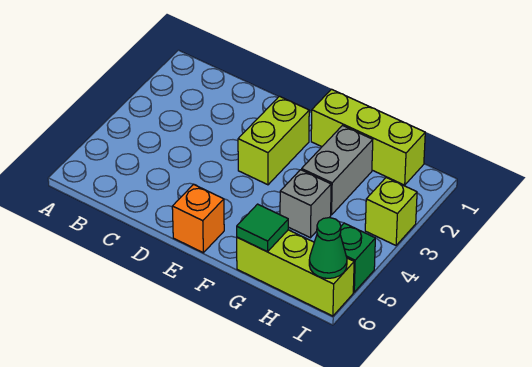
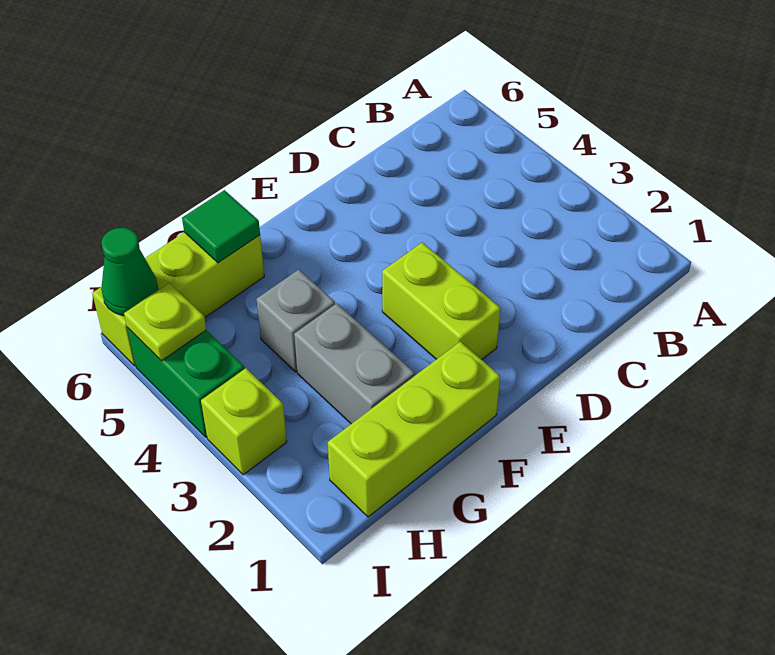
orange brick E6 level 1 -> none
green brick I5 level 1 -> green brick I4:I5 level 1
none -> lime plate I5 level 2

